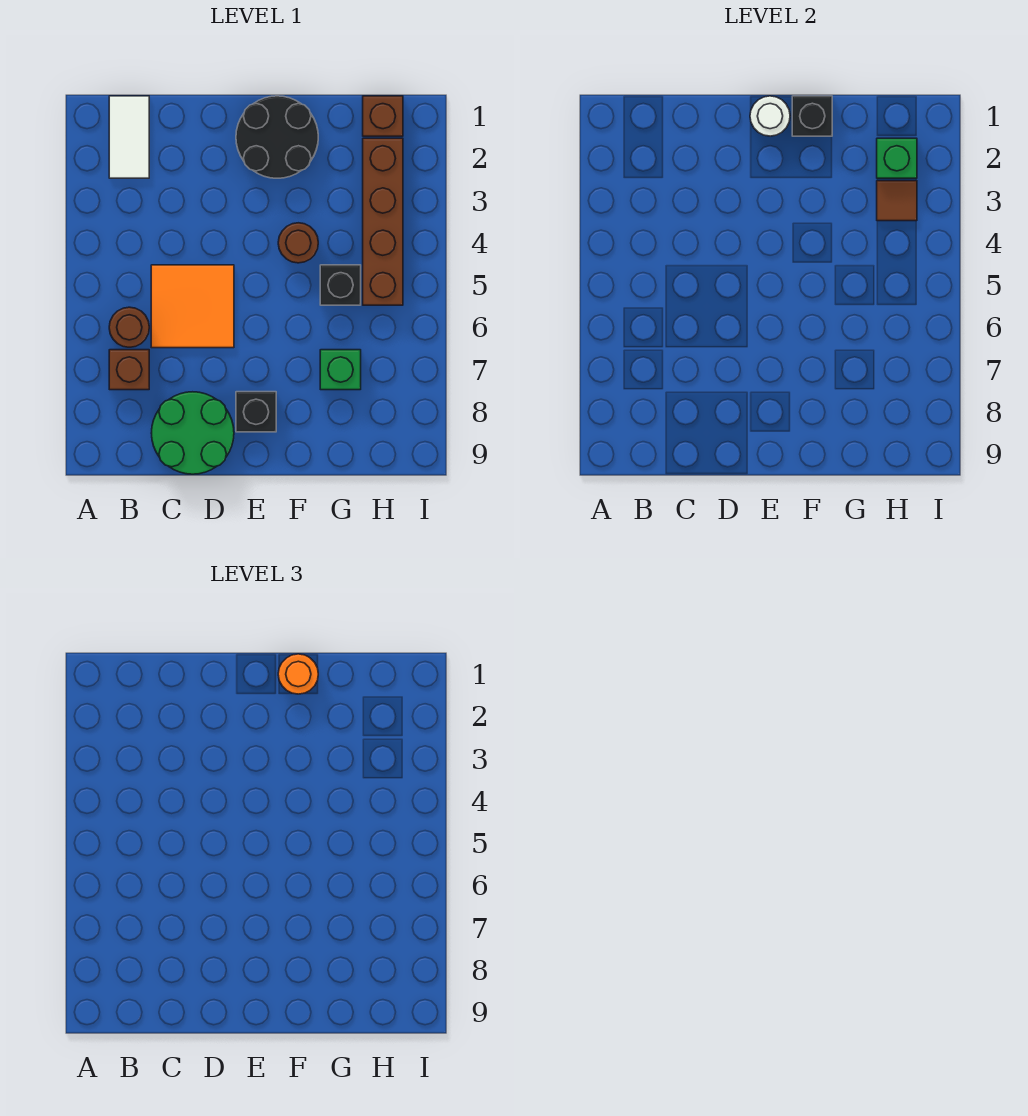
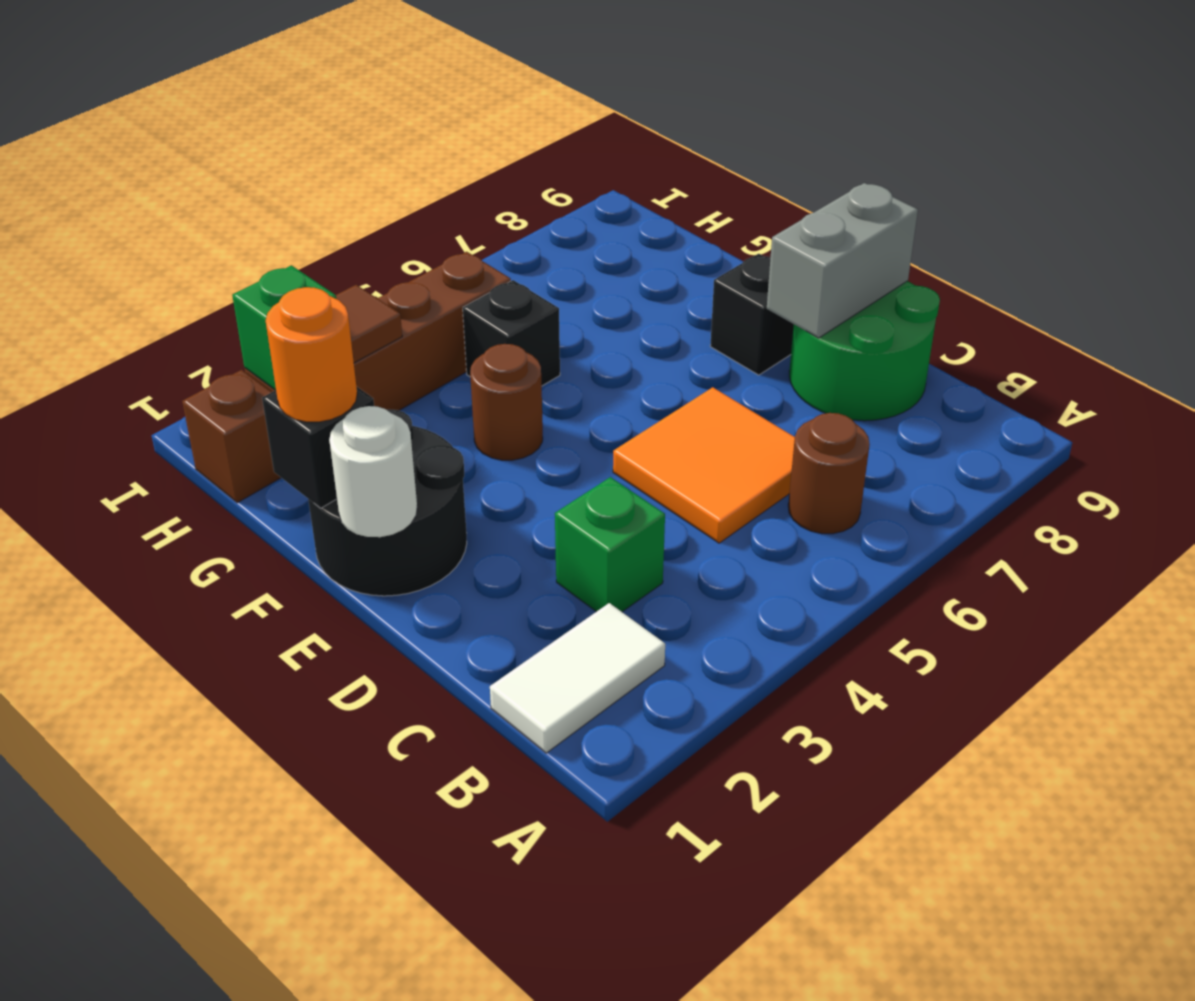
brown brick B7 level 1 -> none
none -> grey brick D8:D9 level 2
green brick G7 level 1 -> green brick C3 level 1

